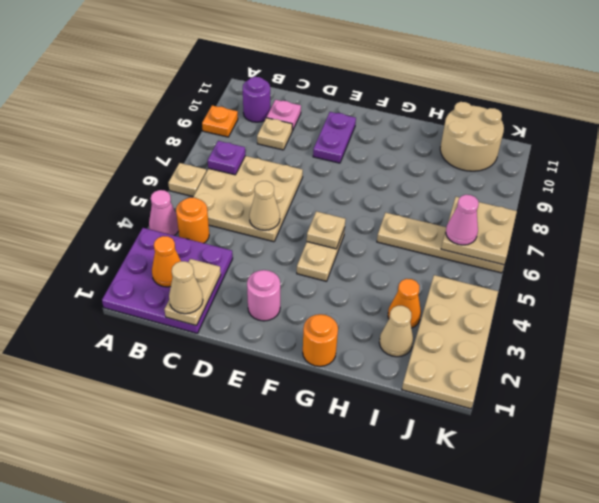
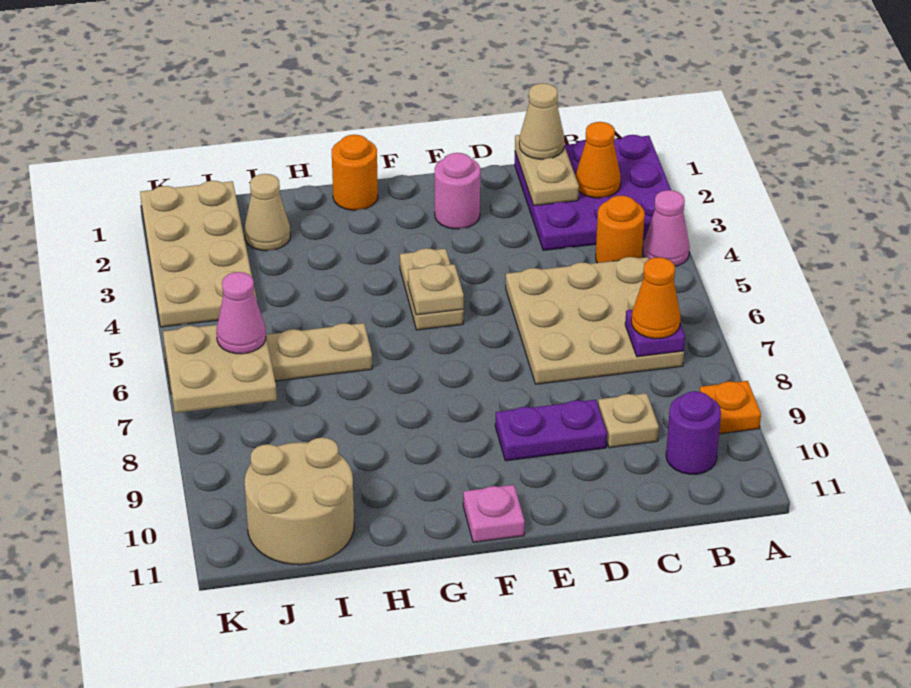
tan plate A6 level 1 -> none
pink plate C10 level 1 -> pink plate F11 level 1
tan cone D5 level 2 -> none
purple plate E9:E10 level 1 -> purple plate D9:E9 level 1
orange cone I3 level 1 -> orange cone B7 level 3

